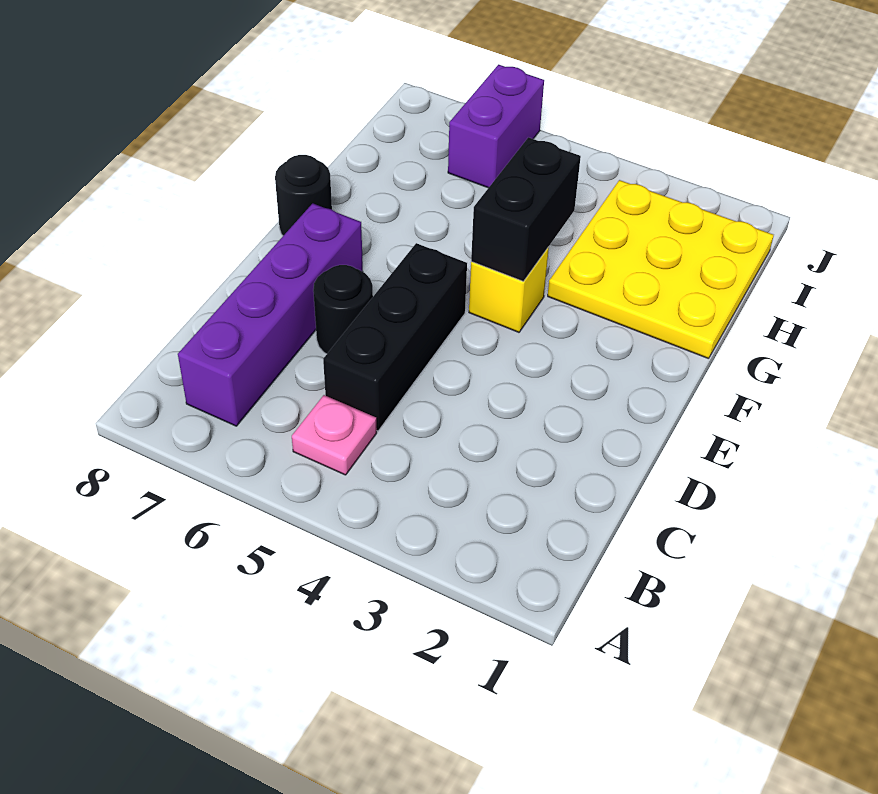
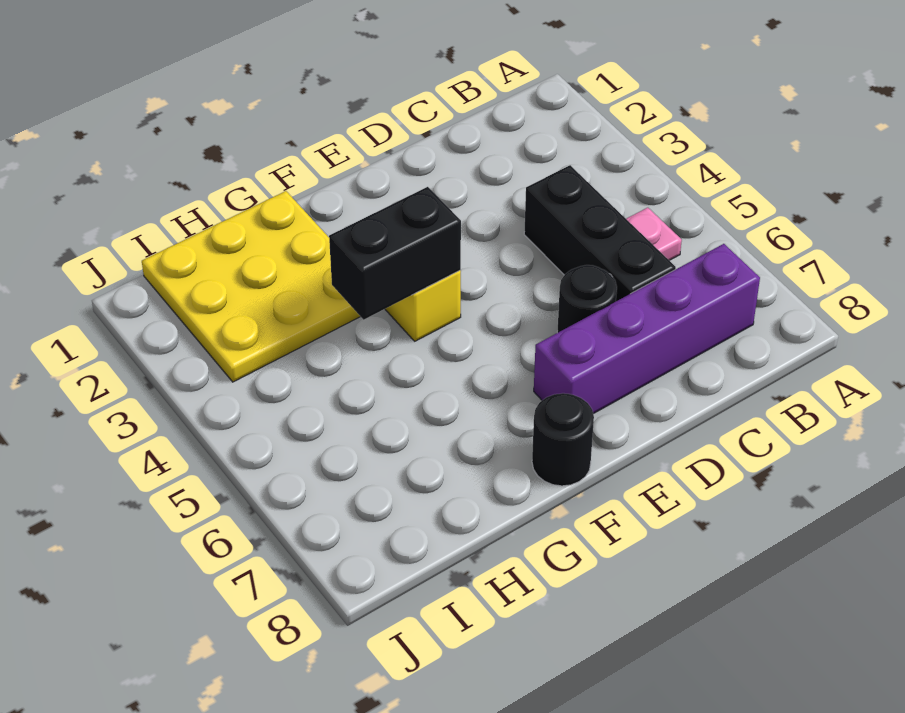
black brick C5:E5 level 1 -> black brick C4:C6 level 1
purple brick I6:J6 level 1 -> none

